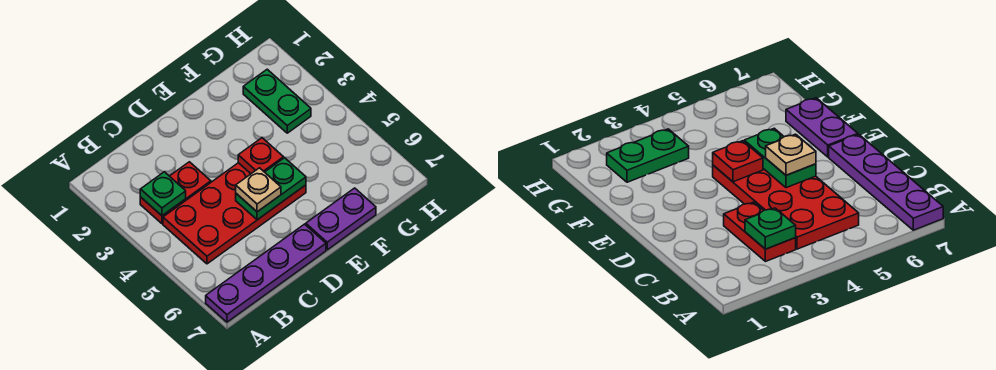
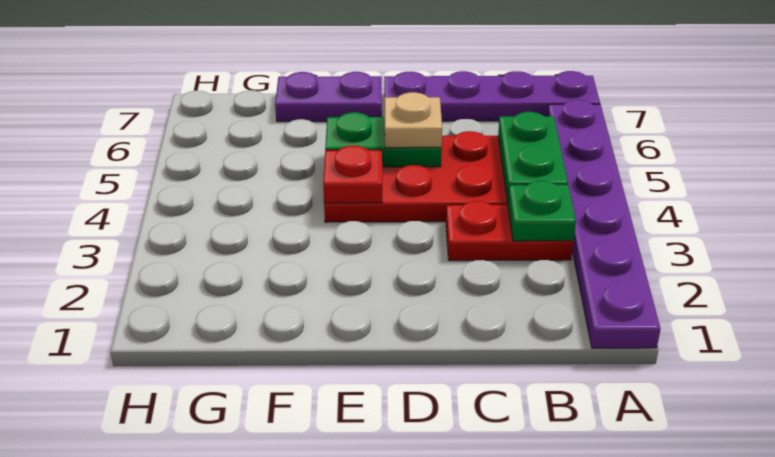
none -> purple plate A1:A6 level 1
green plate G2:G3 level 1 -> green plate B4:B5 level 2

